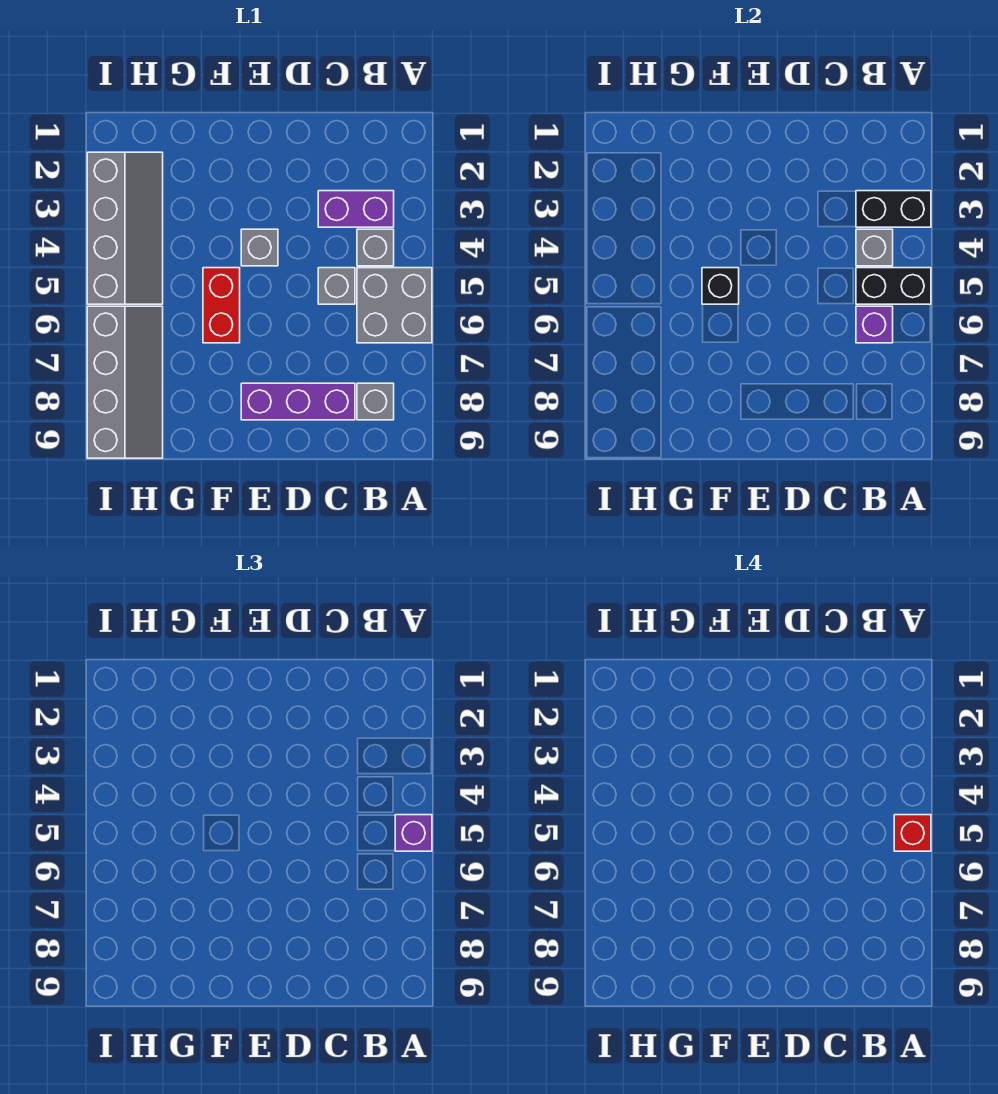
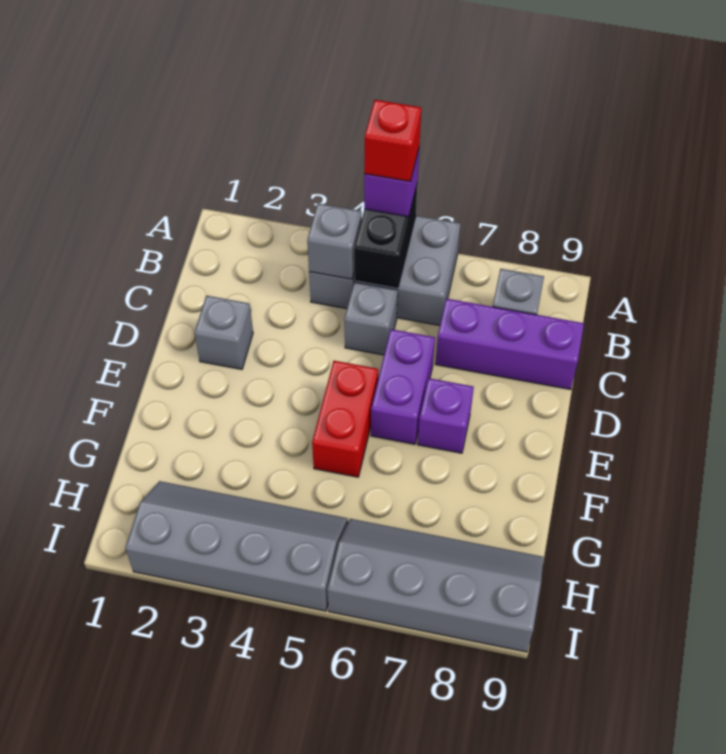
black brick A3:B3 level 2 -> none
purple brick B3:C3 level 1 -> purple brick D6:E6 level 1
purple brick B6 level 2 -> purple brick E7 level 1
purple brick C8:E8 level 1 -> purple brick C7:C9 level 1
grey brick E4 level 1 -> grey brick D2 level 1
red brick F5:F6 level 1 -> red brick E5:F5 level 1
black brick F5 level 2 -> none

